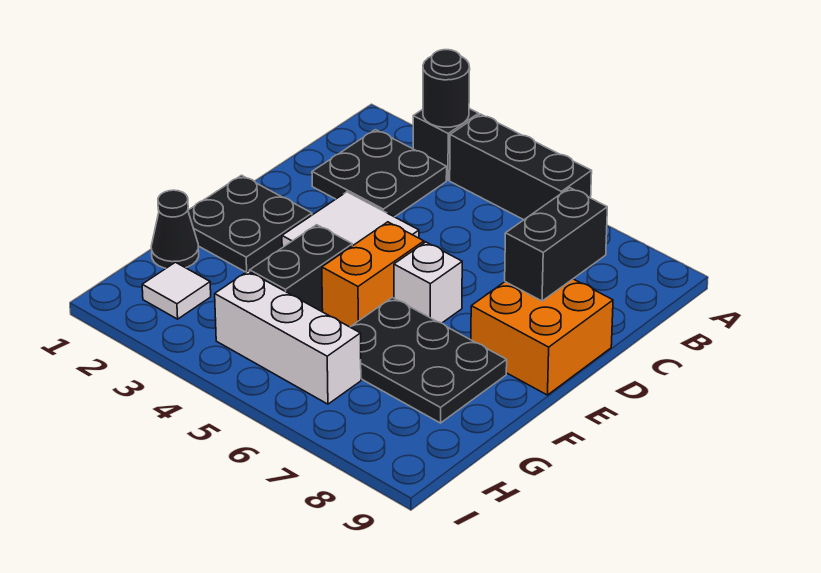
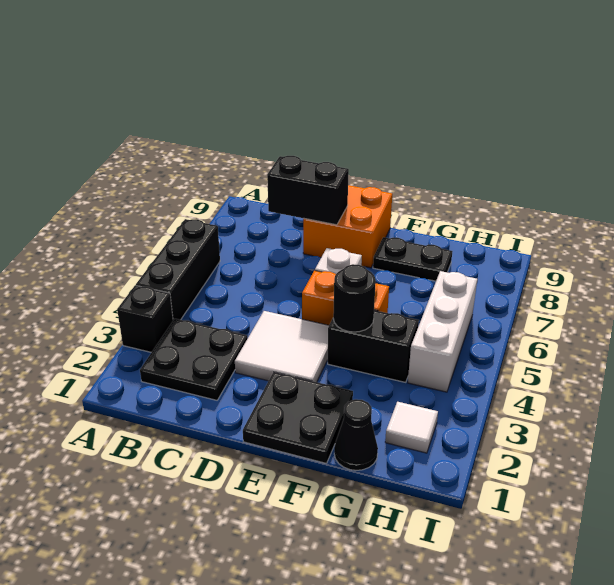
black round brick A3 level 2 -> black round brick F4 level 2
black plate F6:G8 level 1 -> black plate F8:G8 level 1

